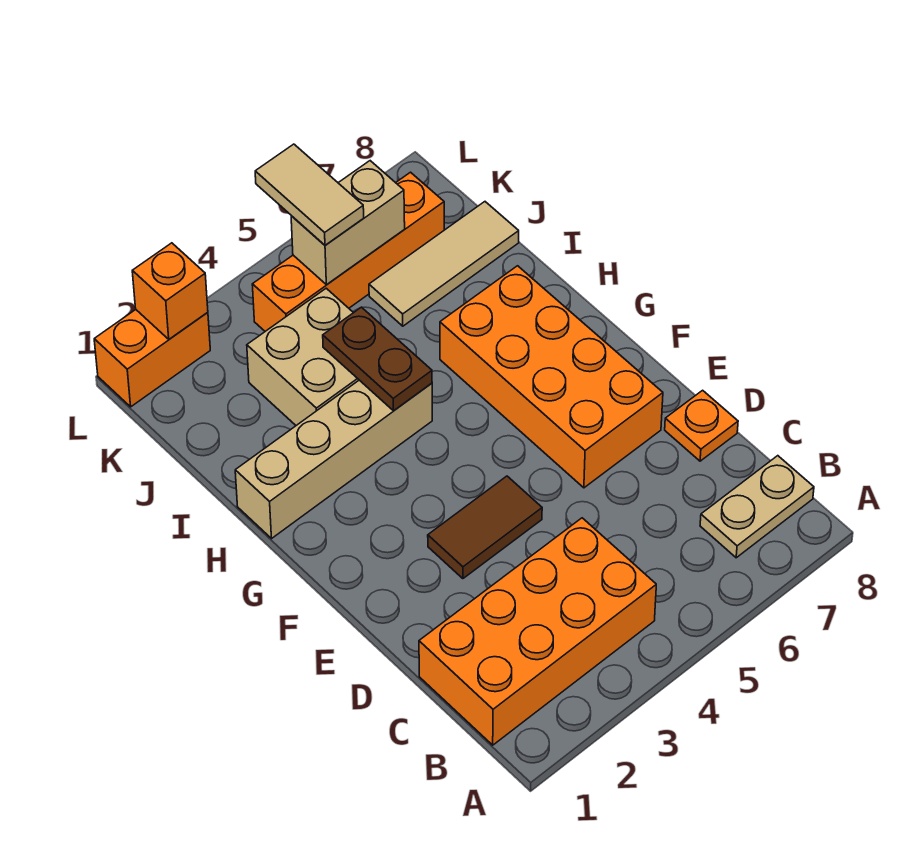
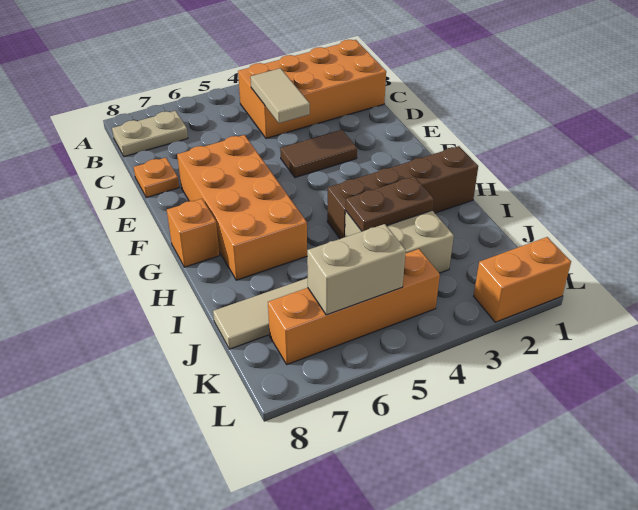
tan brick H1:H4 level 1 -> brown brick H1:H4 level 1
brown plate H4:I4 level 2 -> brown plate I3:I4 level 2
tan tile K5:L5 level 3 -> tan tile C4:D4 level 2
orange brick L2 level 2 -> orange brick G8 level 1

